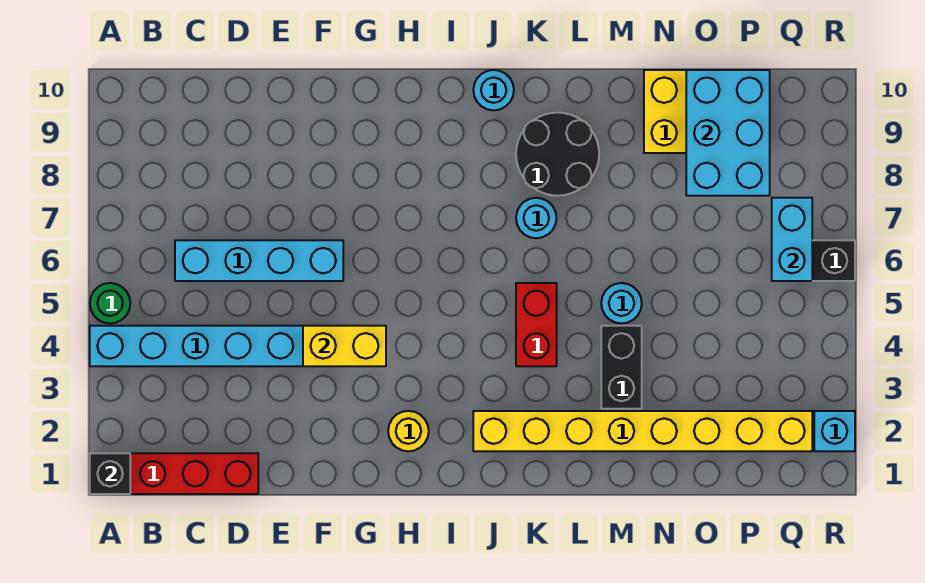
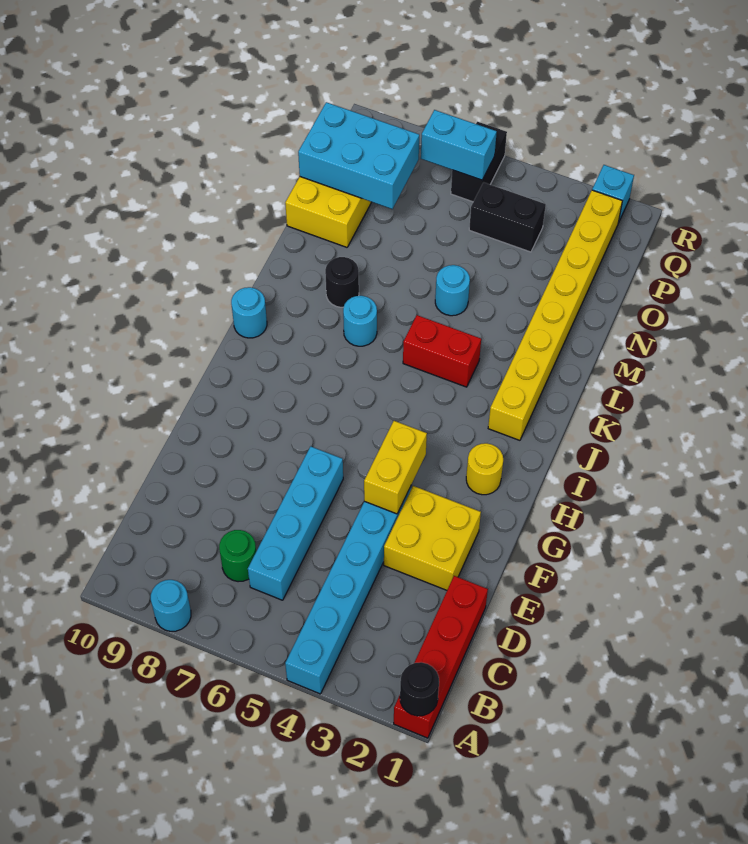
black brick A1 level 2 -> black round brick A1 level 2
green round brick A5 level 1 -> green round brick C7 level 1
none -> cyan round brick A8 level 1
none -> yellow brick E2:F3 level 1
black round brick K8:L9 level 1 -> black round brick L8 level 1
black brick M3:M4 level 1 -> black brick P4:P5 level 1

